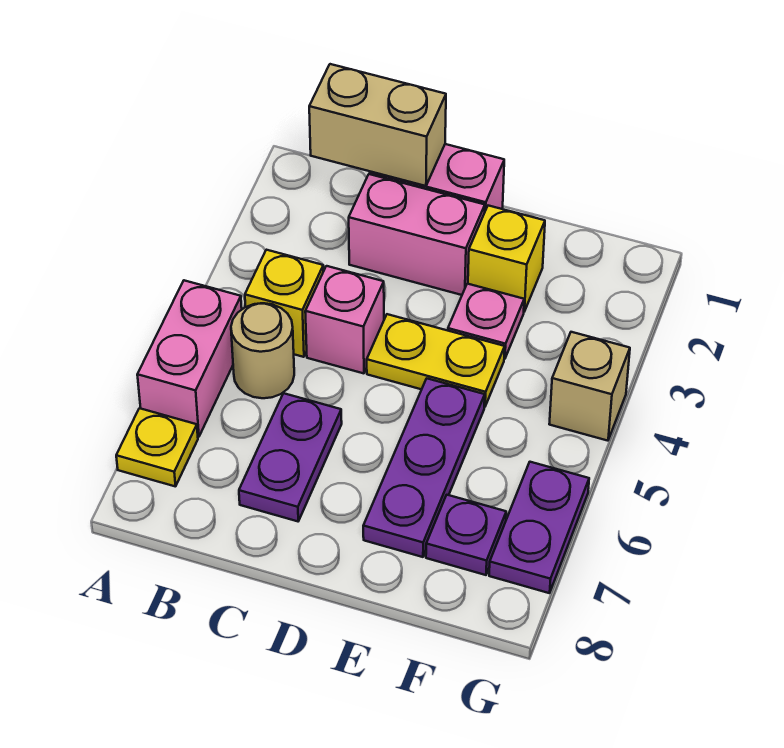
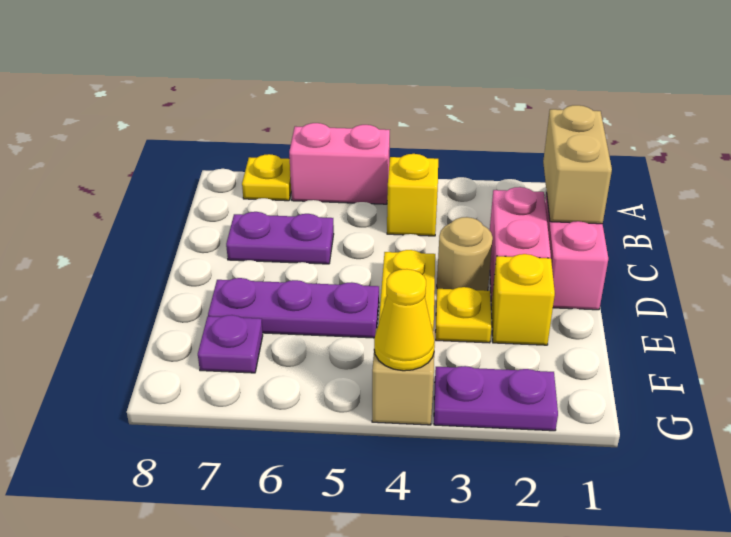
tan round brick B5 level 1 -> tan round brick D3 level 1
pink brick C4 level 1 -> none
pink plate E3 level 1 -> yellow plate E3 level 1
none -> yellow cone G4 level 2
purple plate G6:G7 level 1 -> purple plate G2:G3 level 1

